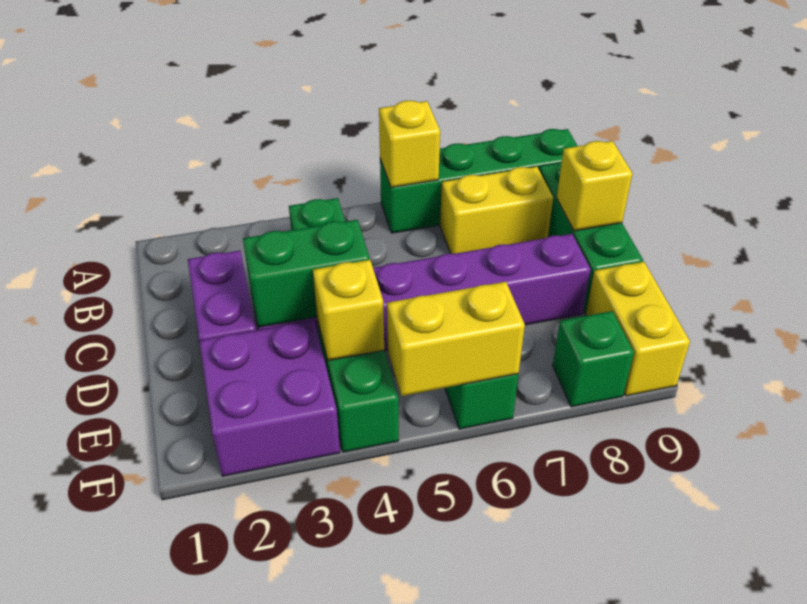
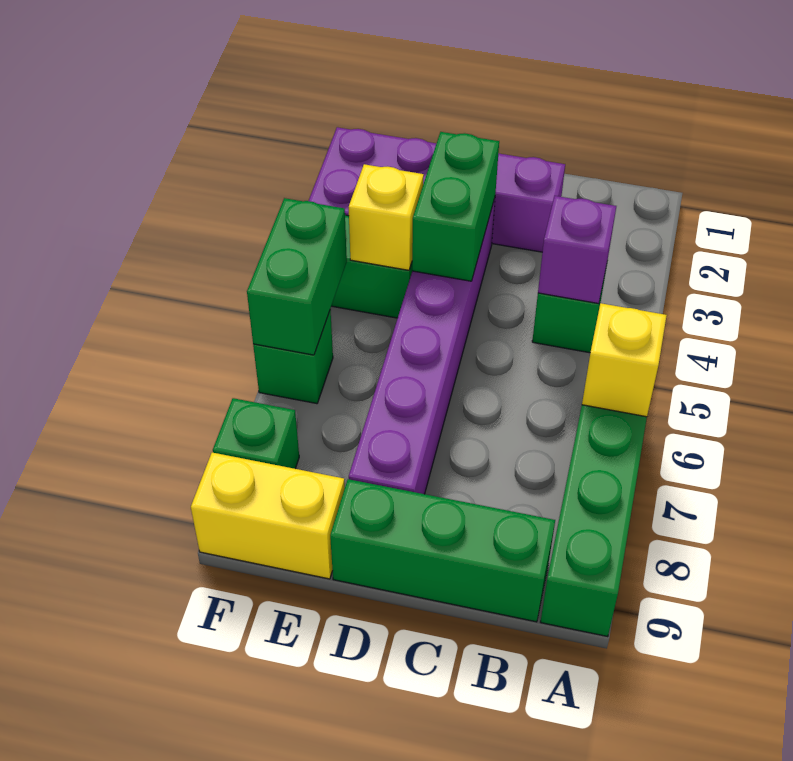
none -> purple brick B4 level 2
yellow brick B7:B8 level 1 -> none
yellow brick C9 level 2 -> none
yellow brick F5:F6 level 2 -> green brick F5:F6 level 2

